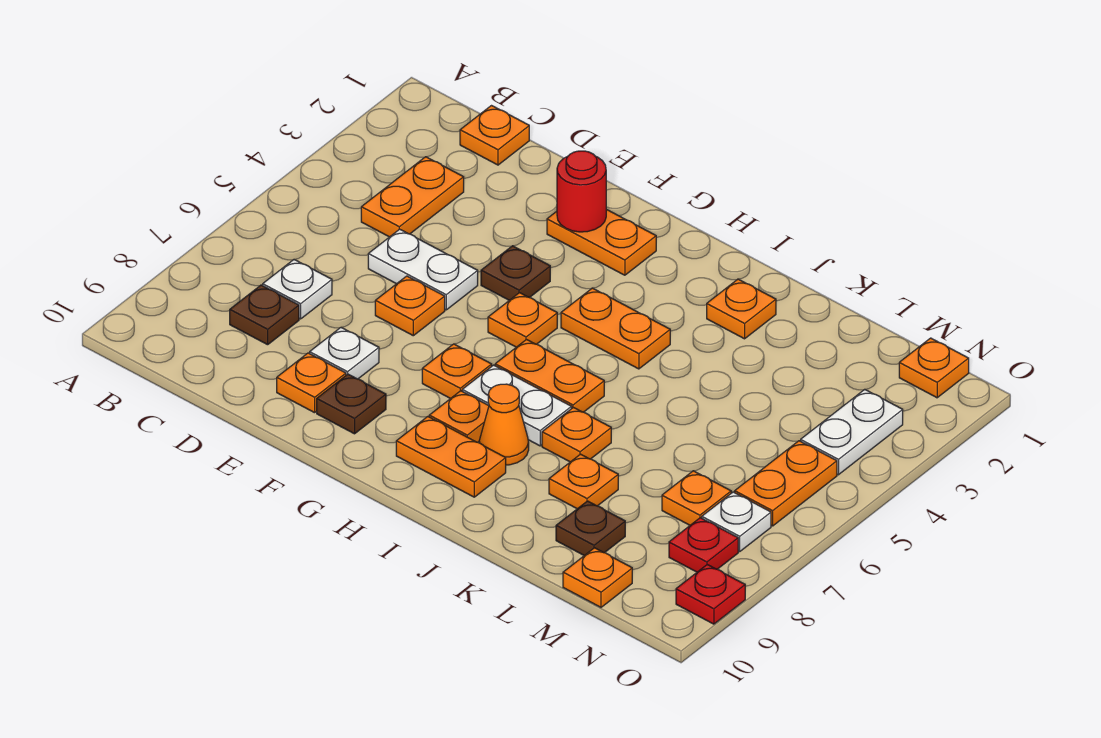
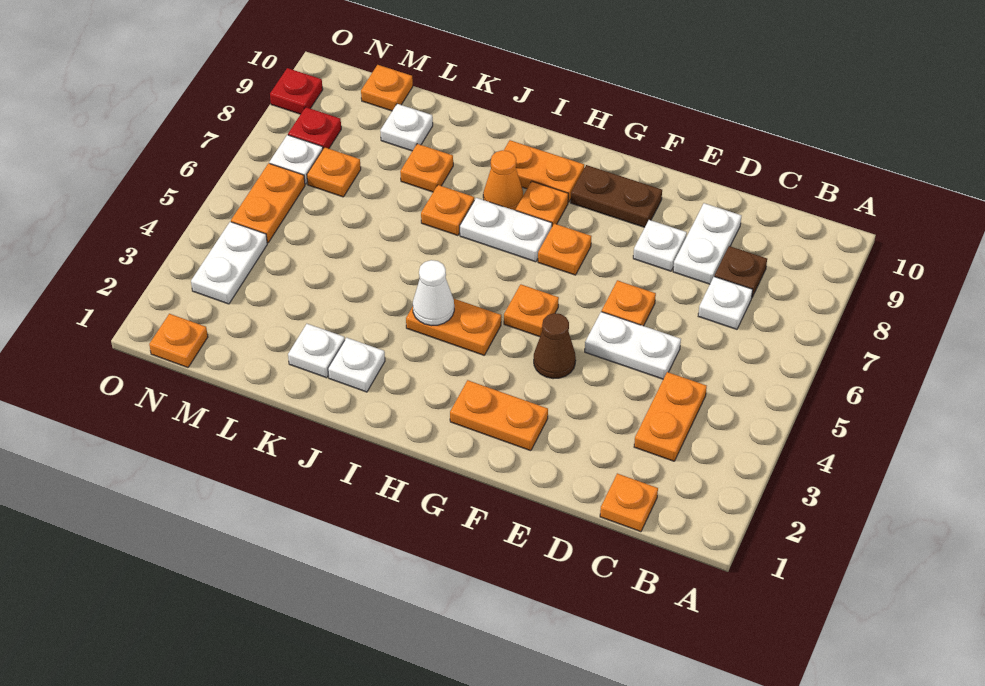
none -> white plate D8:D9 level 1
orange plate E9 level 1 -> none
red round brick F2 level 2 -> none
brown plate F4 level 1 -> brown cone F4 level 1
brown plate F9 level 1 -> brown plate F9:G9 level 1
orange plate H6:I6 level 1 -> none
none -> white cone I4 level 2
orange plate J2 level 1 -> white plate J2 level 1
none -> white plate K2 level 1
brown plate L9 level 1 -> white plate L9 level 1

